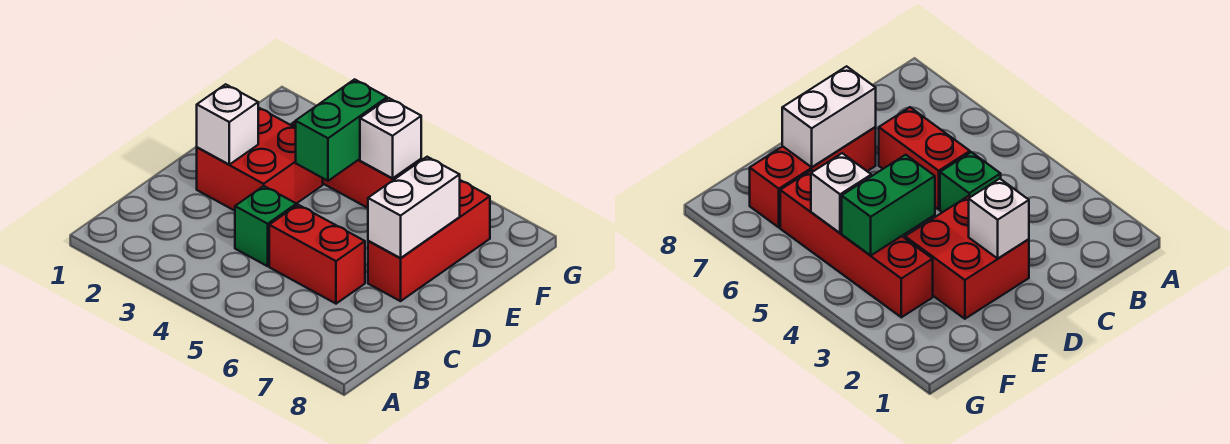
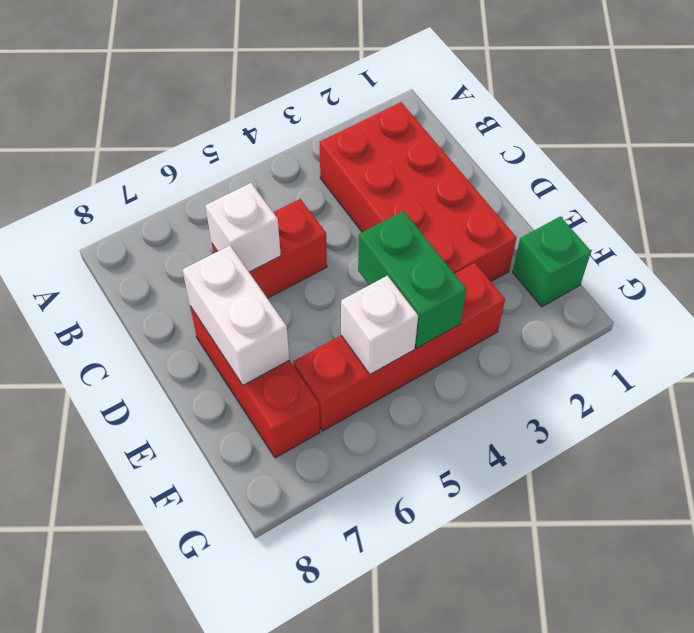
green brick C4 level 1 -> green brick F1 level 1
red brick D2:E3 level 1 -> red brick B2:E3 level 1
white brick D2 level 2 -> white brick C6 level 2

